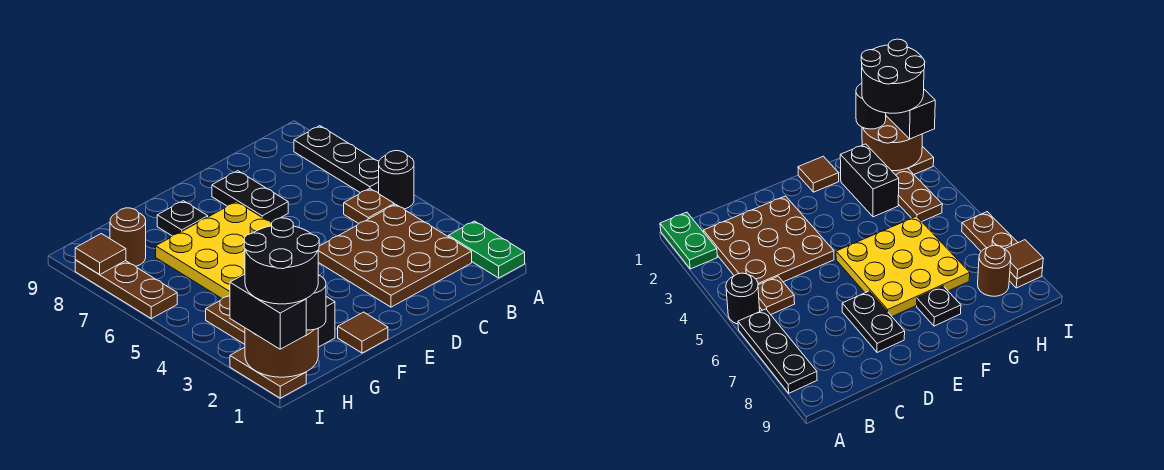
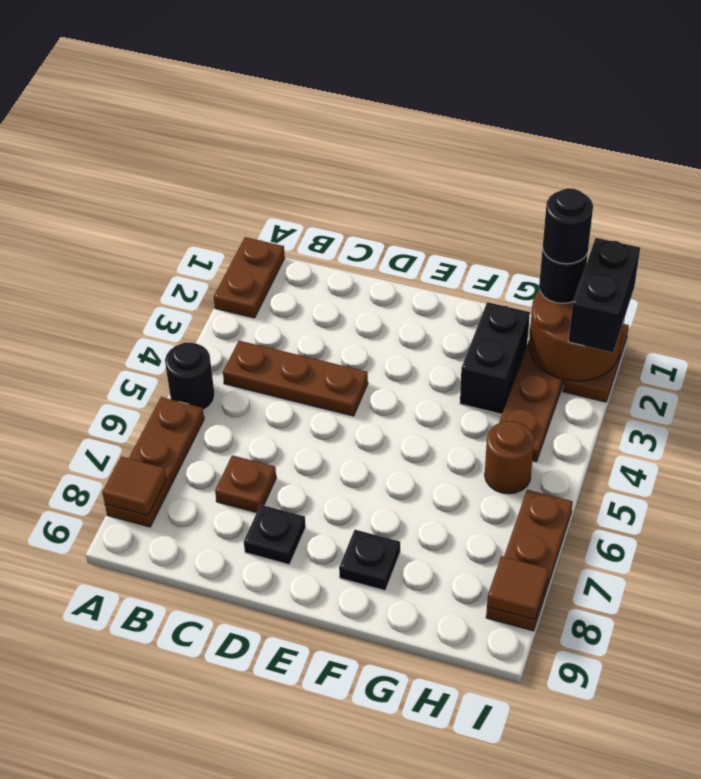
green plate A1:A2 level 1 -> brown plate A1:A2 level 1
black plate A6:A8 level 1 -> brown plate A6:A8 level 1
brown plate B2:D4 level 1 -> brown plate B4:D4 level 1
brown plate B5 level 1 -> brown plate C7 level 1
black plate D7:D8 level 1 -> black plate D8 level 1
yellow plate E5:G7 level 1 -> none
brown tile F1 level 1 -> brown tile A8 level 2
black round brick H1:I2 level 4 -> black round brick H1 level 4
brown round brick H8 level 1 -> brown round brick H5 level 1

